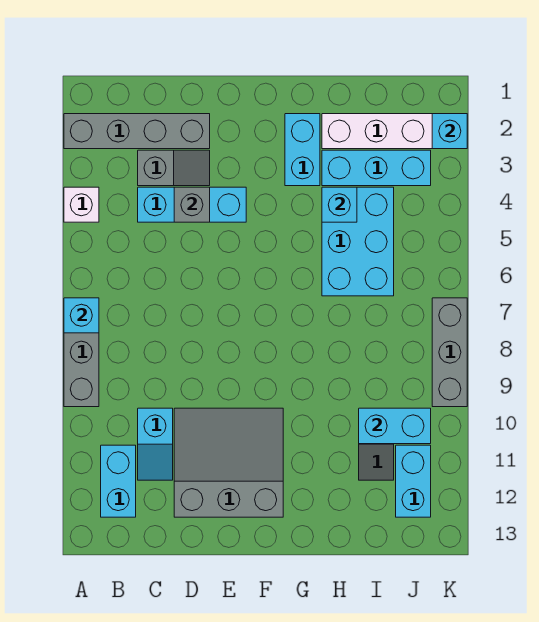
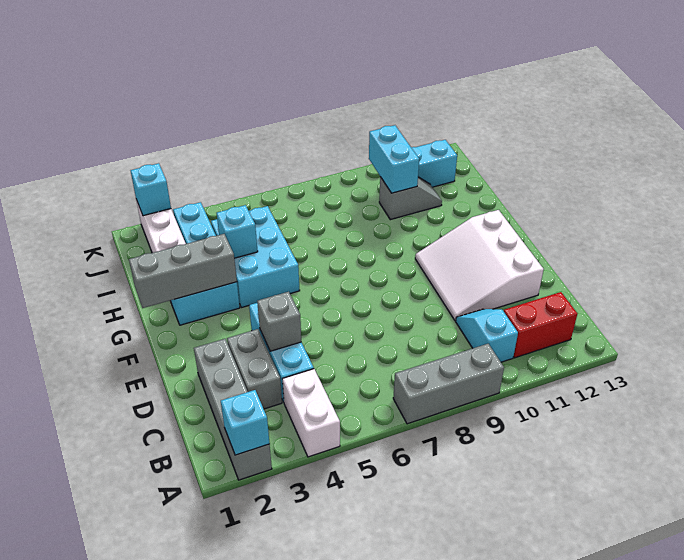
white brick A4 level 1 -> white brick A4:B4 level 1
cyan brick A7 level 2 -> cyan brick A2 level 2
cyan brick B11:B12 level 1 -> red brick B11:B12 level 1
grey slope C3:D3 level 1 top C -> grey brick C3:D3 level 1
cyan slope C10:C11 level 1 top 10 -> cyan slope B10:C10 level 1 top B
grey slope D10:F12 level 1 top 12 -> white slope D10:F12 level 1 top 12
cyan brick H4:I6 level 1 -> cyan brick G4:I5 level 1
grey brick K7:K9 level 1 -> grey brick G1:G3 level 2

